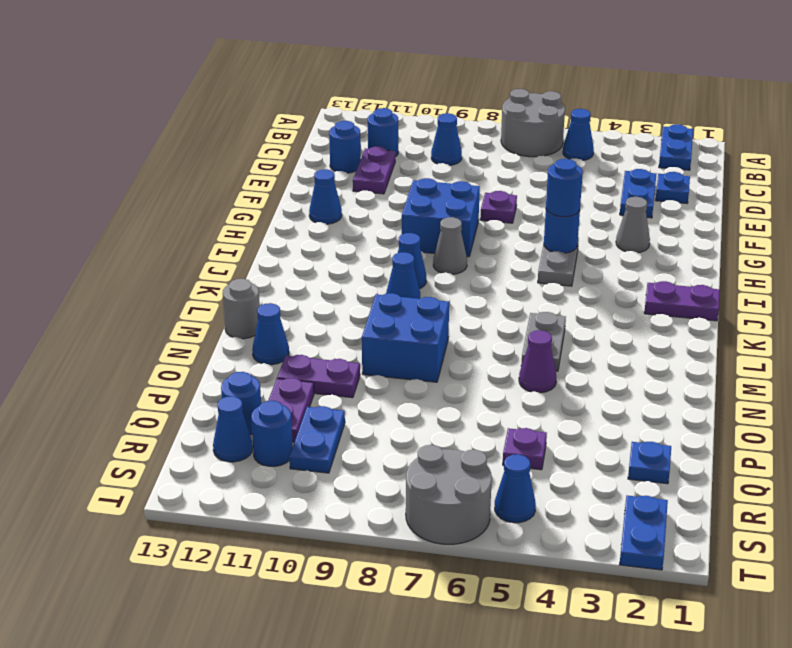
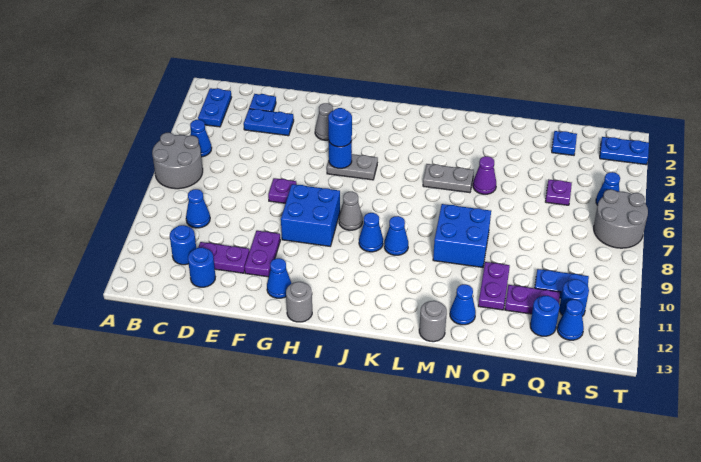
blue plate A2:B2 level 1 -> blue plate B2:B3 level 1
none -> grey round brick H13 level 1
purple plate J1:J2 level 1 -> purple plate F10:F11 level 1

